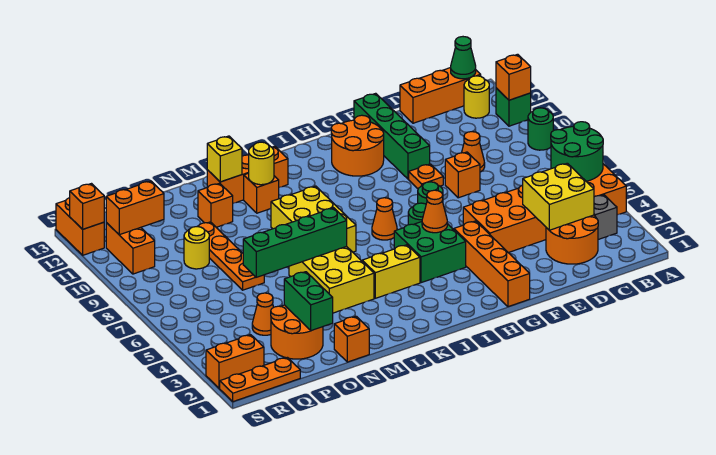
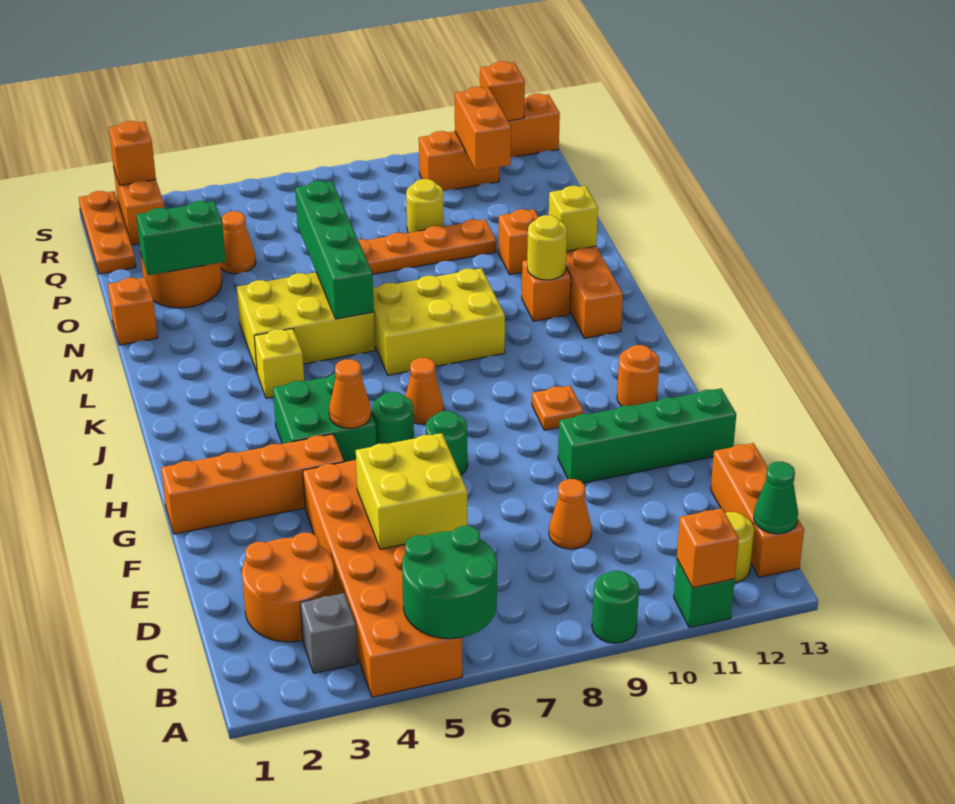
yellow brick C3:D4 level 2 -> yellow brick D5:E6 level 2
orange brick E8 level 1 -> orange brick S2 level 2
orange plate F9 level 1 -> orange plate H10 level 1
orange round brick G11:H12 level 1 -> orange round brick H12 level 1
yellow brick J4:K4 level 1 -> yellow brick K4 level 1

